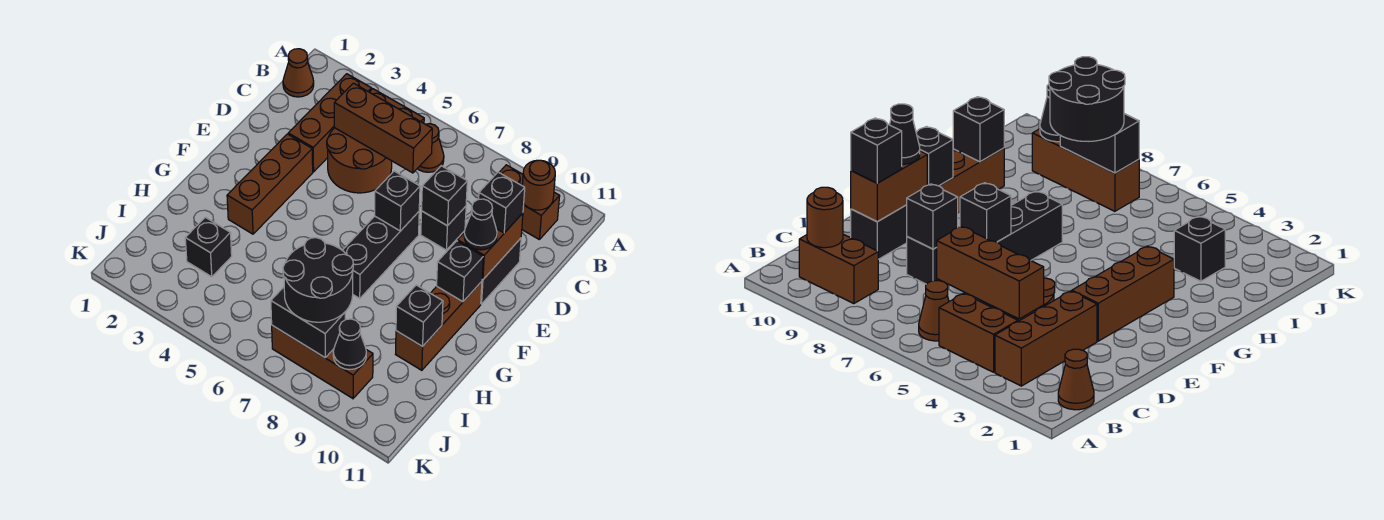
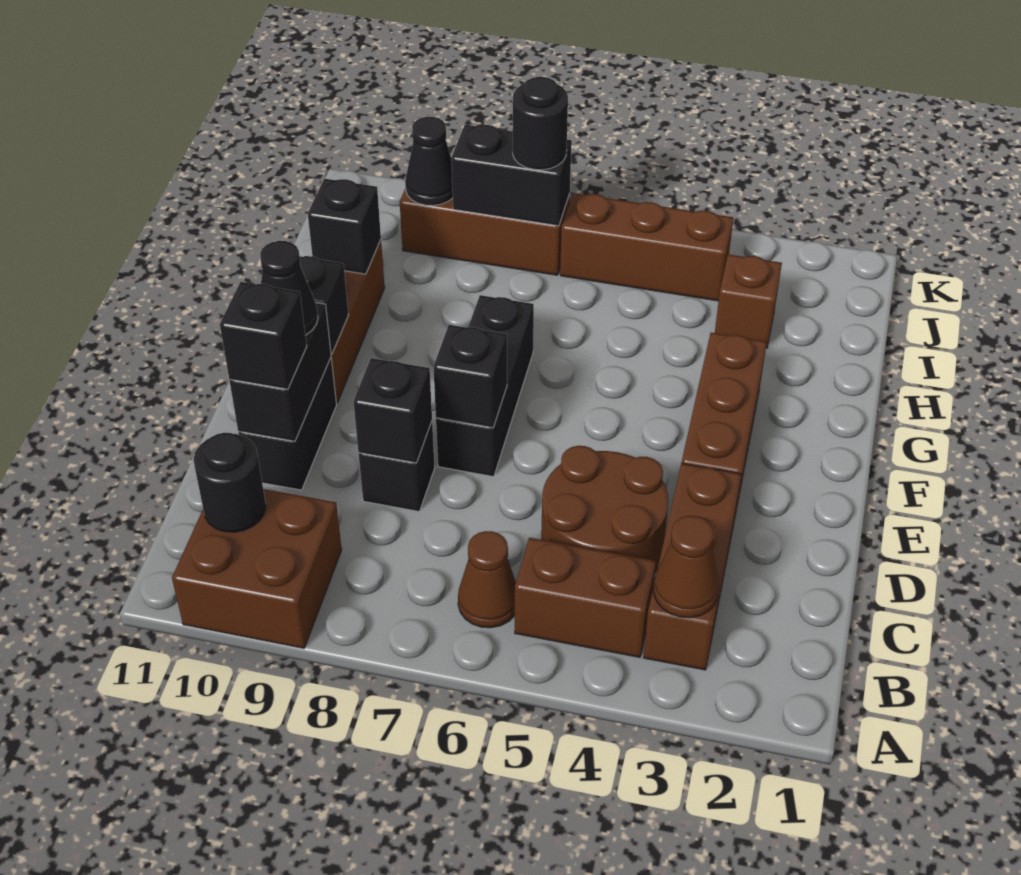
brown cone B1 level 1 -> brown cone B3 level 2
brown brick B9:B10 level 1 -> brown brick A9:B10 level 1
brown round brick B10 level 2 -> black round brick B10 level 2
brown brick C4:C6 level 2 -> brown brick J4:J6 level 1
brown brick D10:E10 level 2 -> black brick D10:E10 level 2
black brick I3 level 1 -> brown brick I3 level 1
black round brick I7:J8 level 3 -> black round brick J7 level 3

